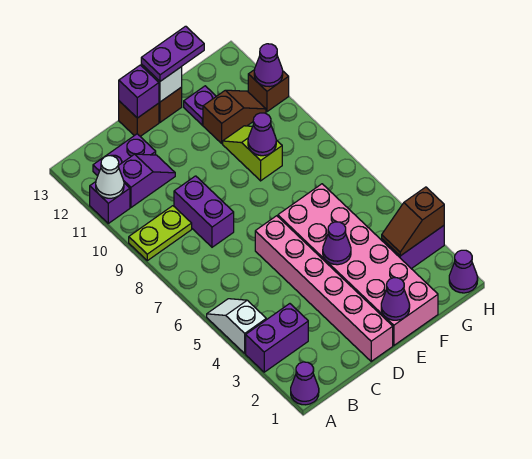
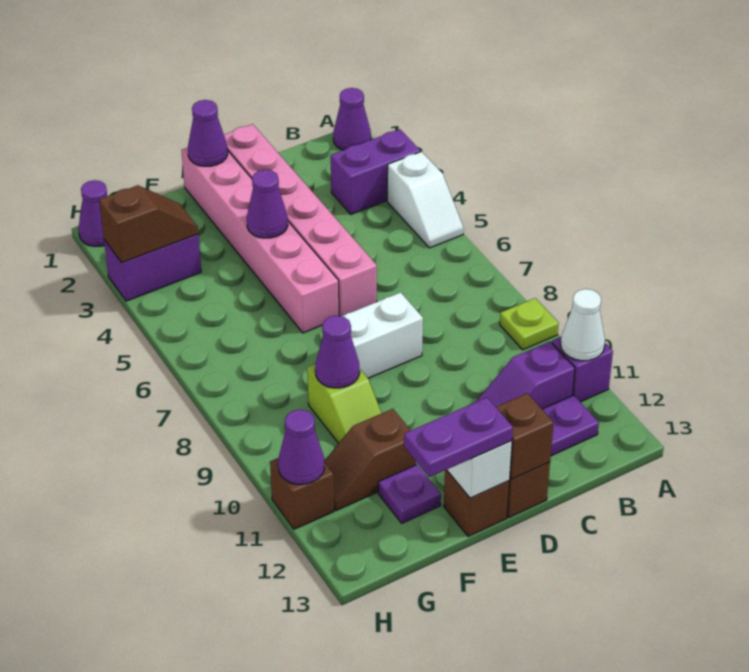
lime plate A9:B9 level 1 -> lime plate A9 level 1
purple brick C8:C9 level 1 -> none
none -> white brick D8:E8 level 1
purple brick D13 level 2 -> brown brick D13 level 2
pink brick E1:F6 level 1 -> pink brick E1:E6 level 1

